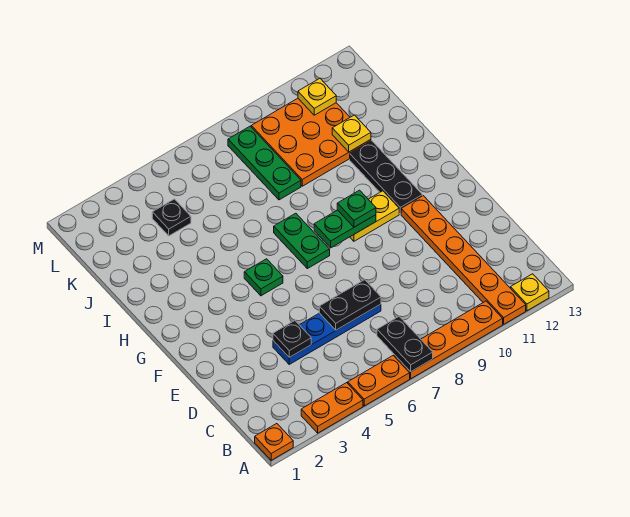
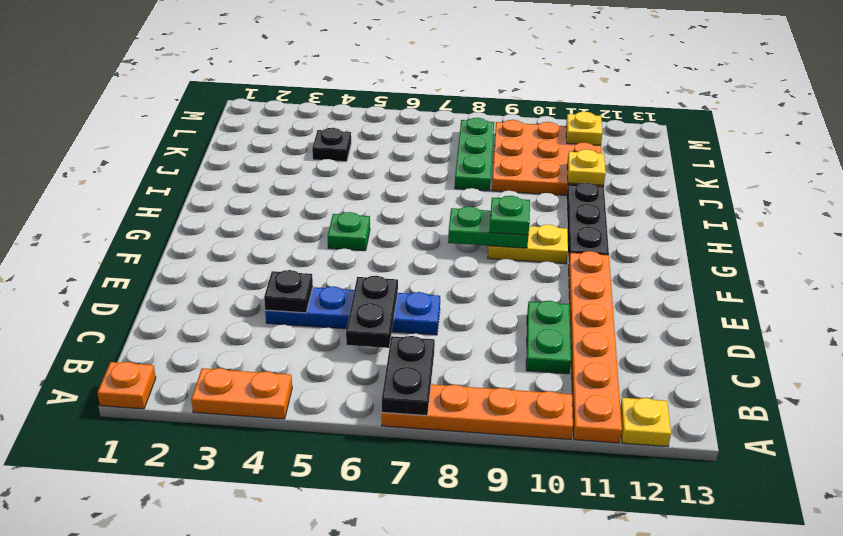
orange plate A5:A6 level 1 -> none
black plate D6:D7 level 2 -> black plate C6:D6 level 2
green plate G7:H7 level 1 -> green plate C10:D10 level 1

